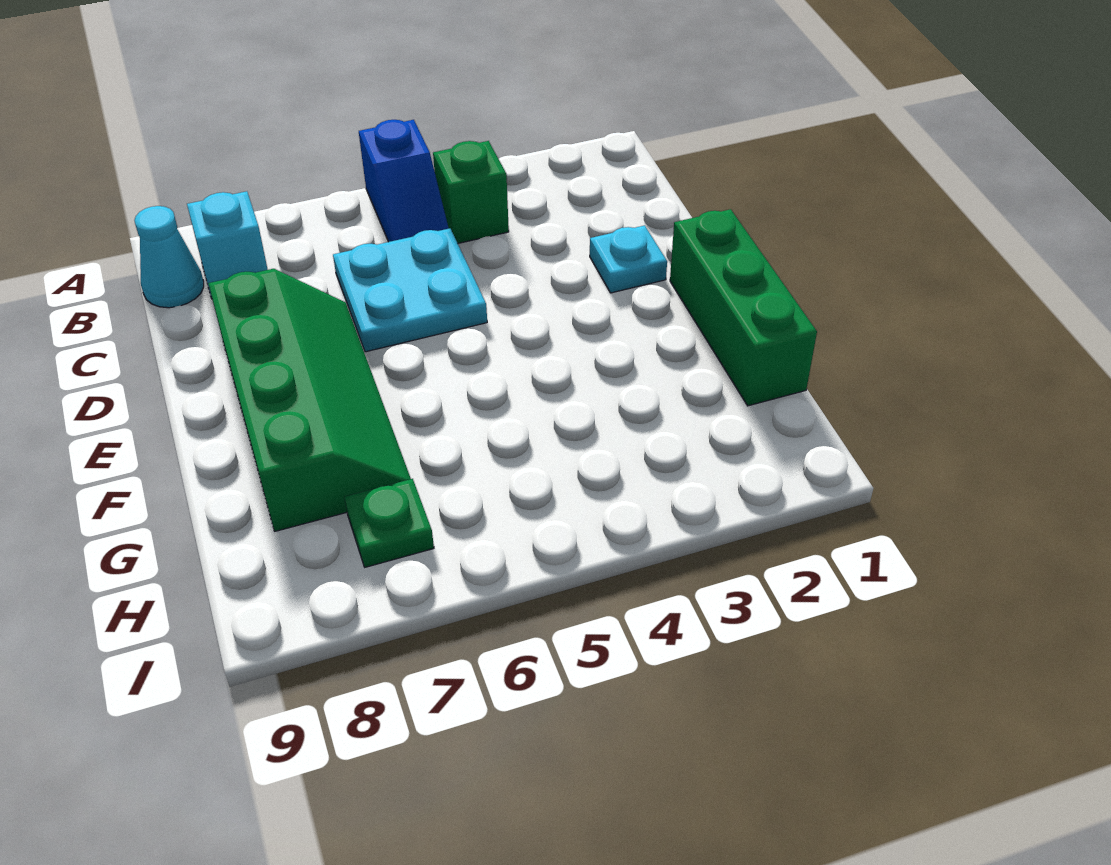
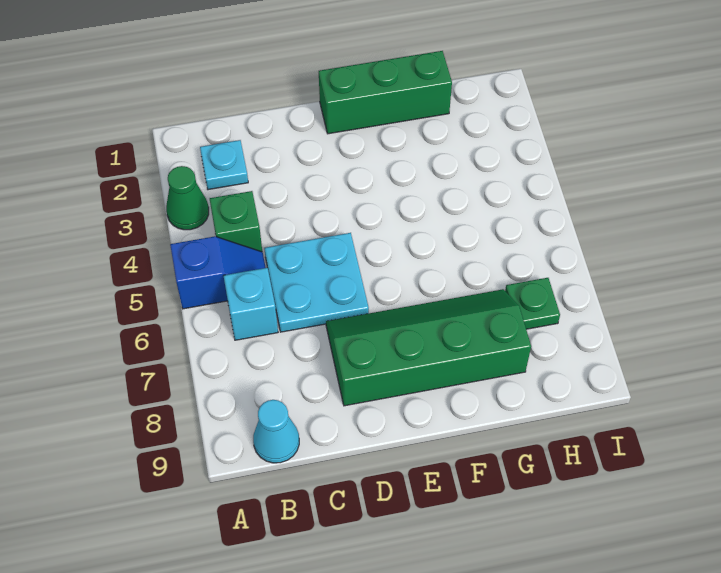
none -> green cone A3 level 1
cyan brick B8 level 1 -> cyan brick B6 level 1
cyan plate D2 level 1 -> cyan plate B2 level 1

